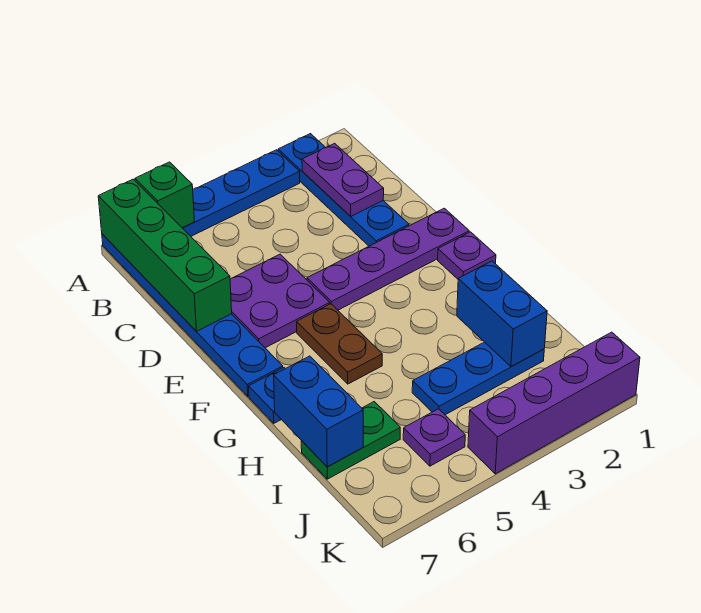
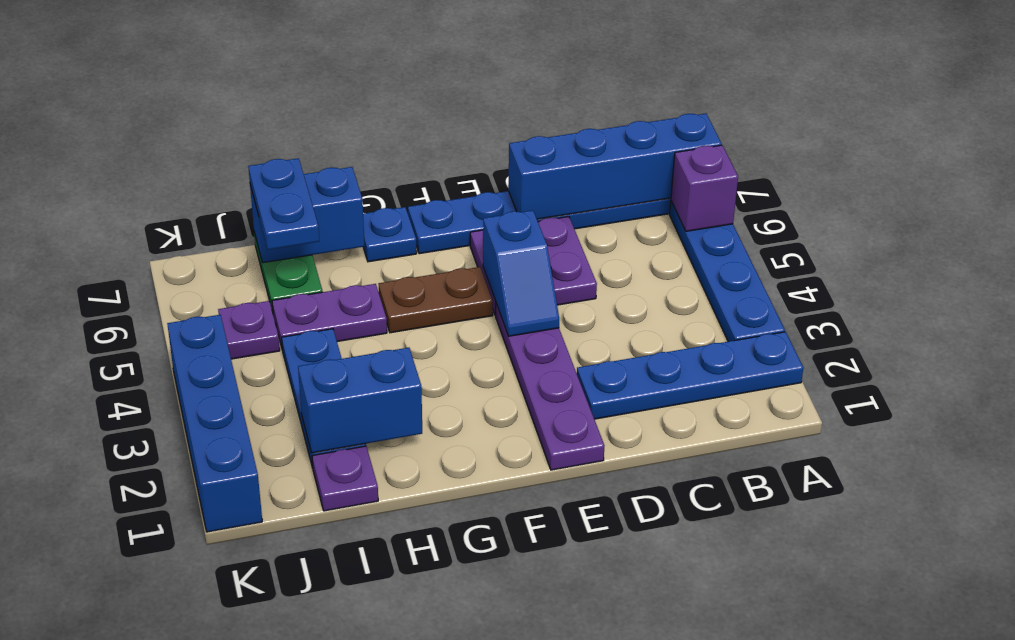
green brick A6 level 2 -> purple brick A6 level 2
green brick A7:D7 level 2 -> blue brick A7:D7 level 2
purple plate B2:C2 level 2 -> purple plate H5:I5 level 1
none -> blue slope E4:E5 level 2 top 5
purple plate F1 level 1 -> purple plate I1 level 1
none -> blue plate I6:I7 level 3
purple brick K1:K4 level 1 -> blue brick K1:K4 level 1

